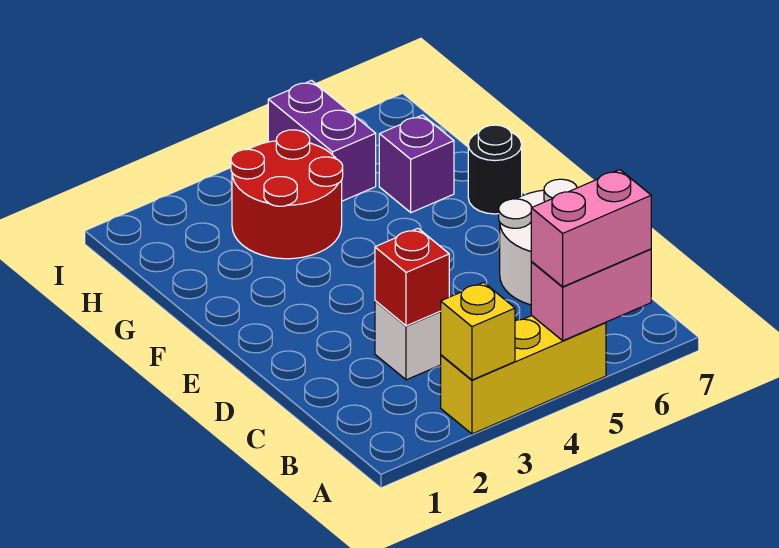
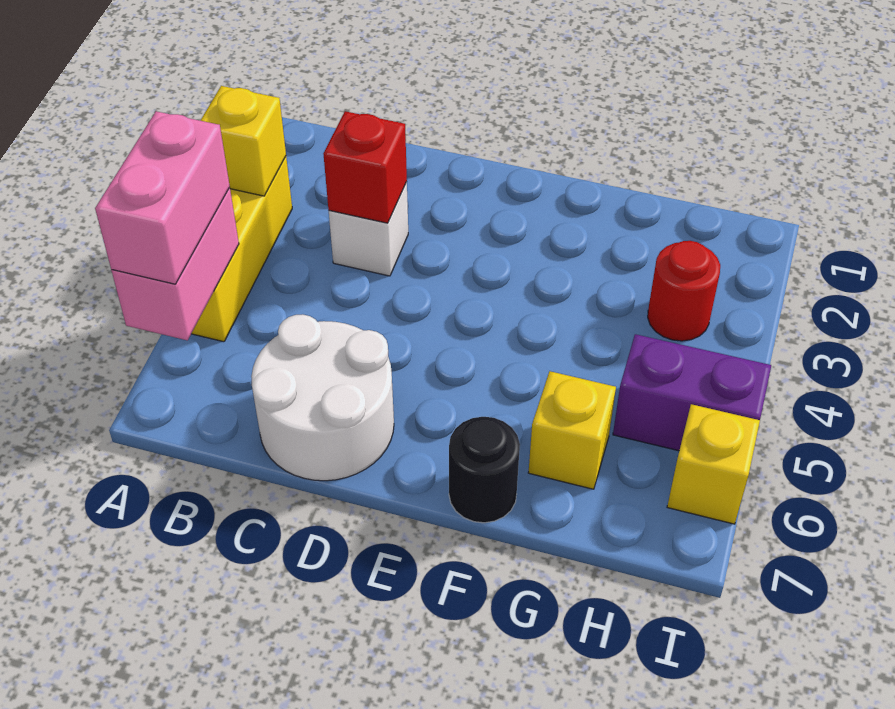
red round brick G3:H4 level 1 -> red round brick H3 level 1
purple brick G6 level 1 -> yellow brick G6 level 1
none -> yellow brick I6 level 1

